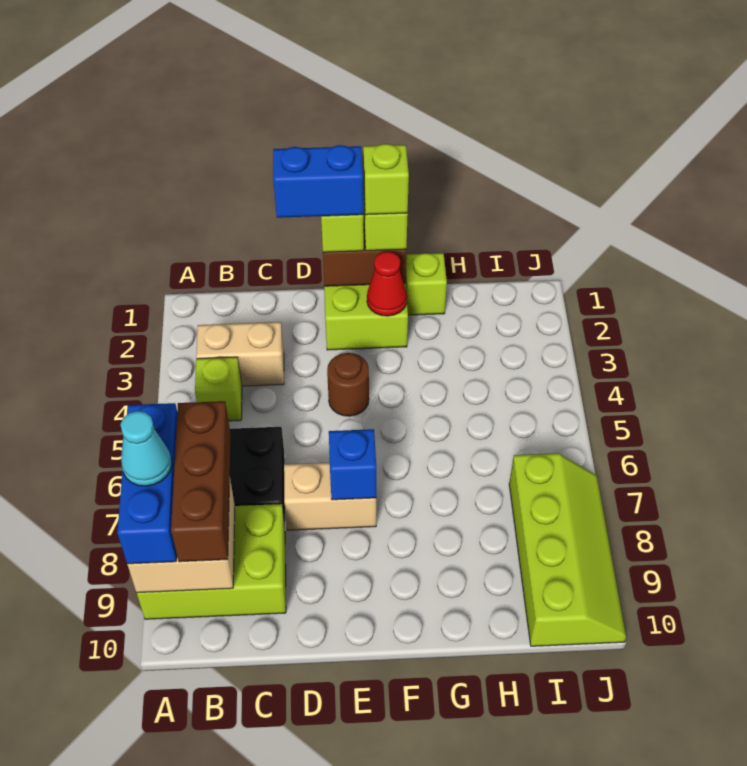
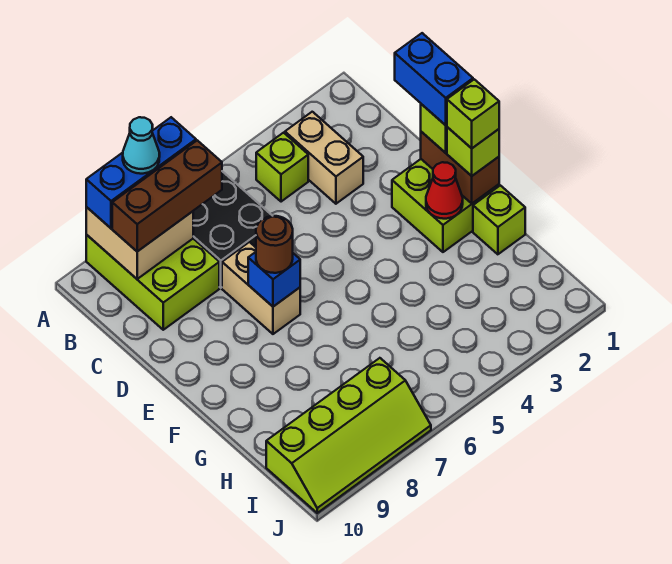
brown round brick E4 level 1 -> brown round brick E7 level 3

